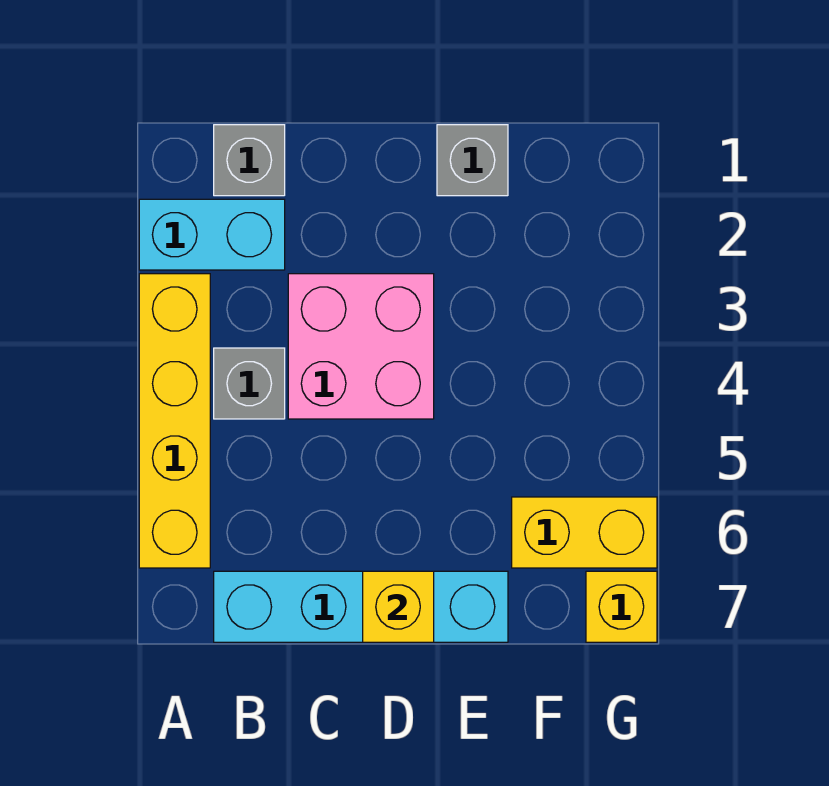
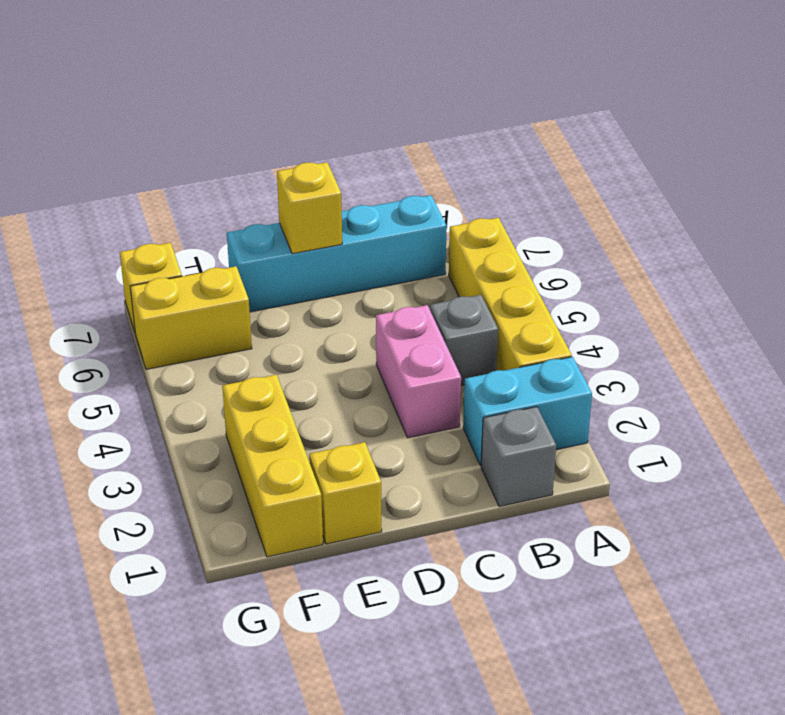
pink brick C3:D4 level 1 -> pink brick C3:C4 level 1
grey brick E1 level 1 -> yellow brick E1 level 1
none -> yellow brick F1:F3 level 1

